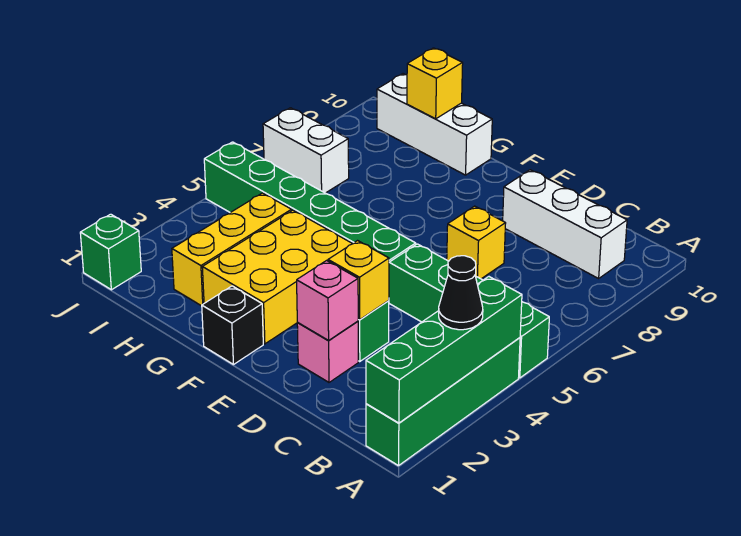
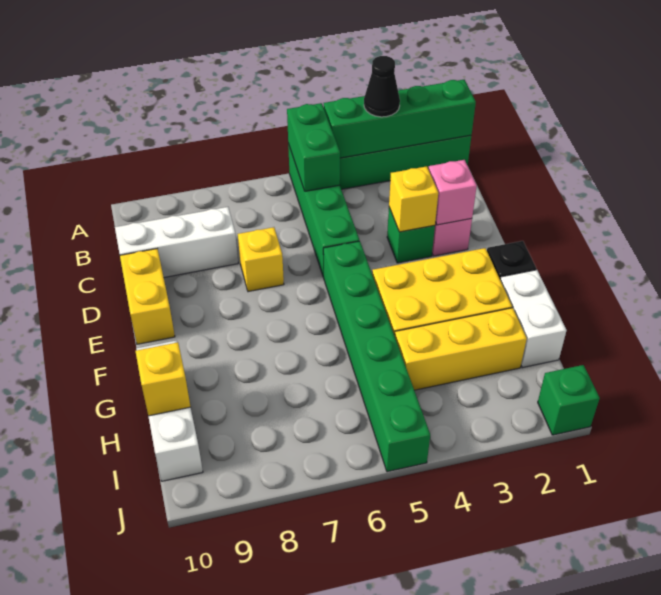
none -> green brick A5:B5 level 2
white brick B9:D9 level 1 -> white brick C8:C10 level 1
none -> yellow brick D10:E10 level 1
white brick I7:J7 level 1 -> white brick G1:H1 level 1

